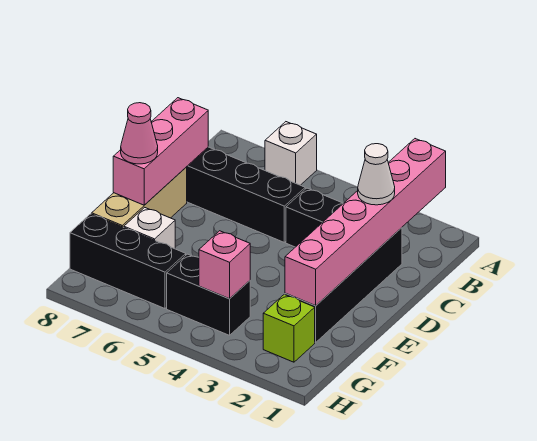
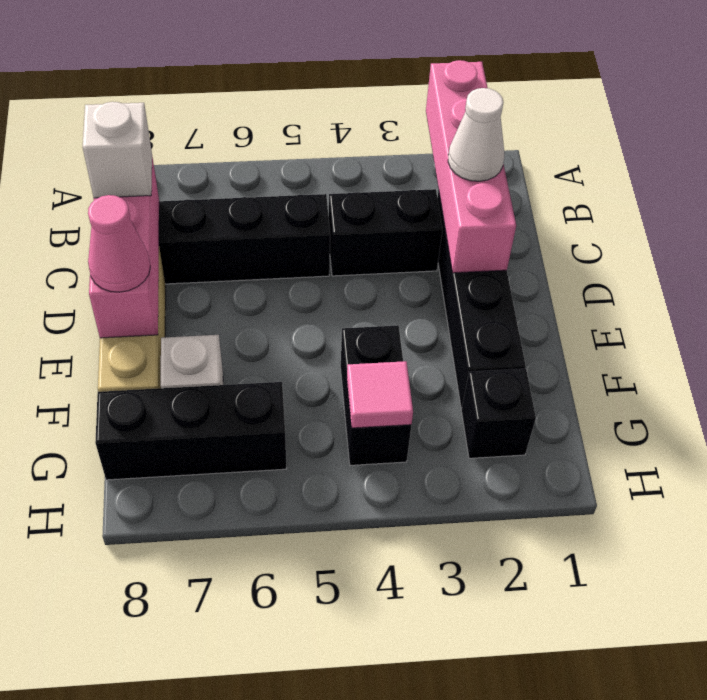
pink brick A2:F2 level 2 -> pink brick A2:D2 level 2
white brick A6 level 1 -> white brick C8 level 3
lime brick G2 level 1 -> black brick G2 level 1
black brick G4:G5 level 1 -> black brick F4:G4 level 1
pink brick G4 level 2 -> pink tile G4 level 2

